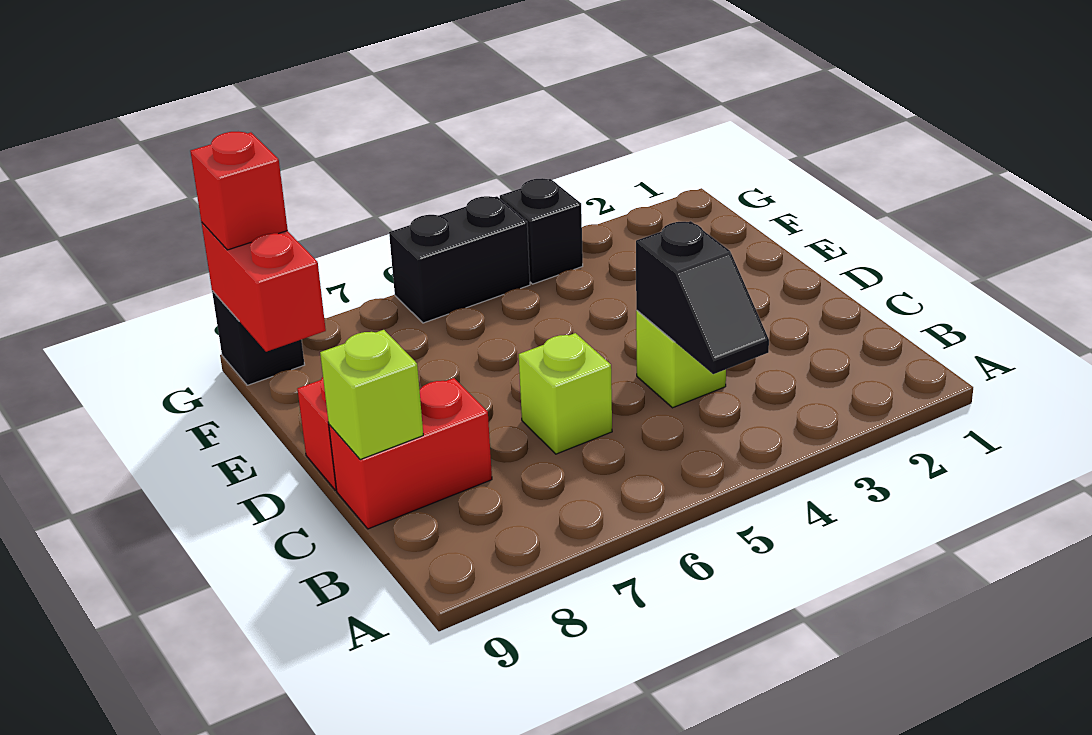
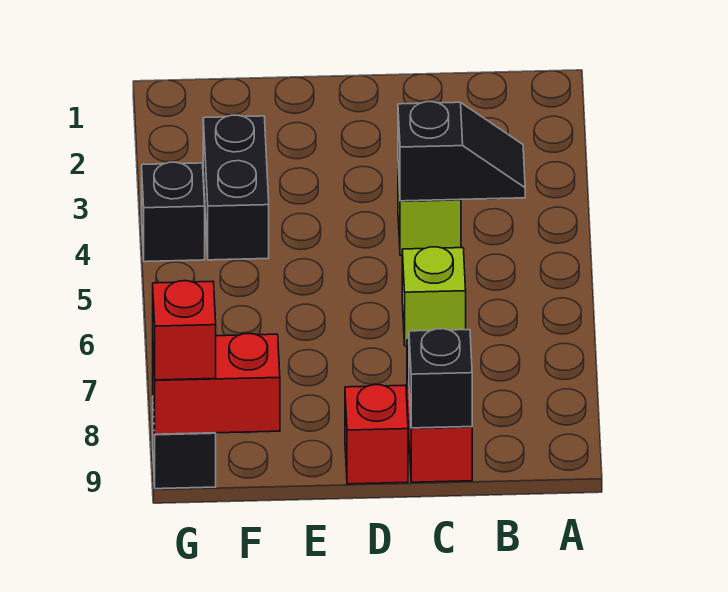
lime brick C9 level 2 -> black brick C9 level 2
black brick G5:G6 level 1 -> black brick F3:F4 level 1

